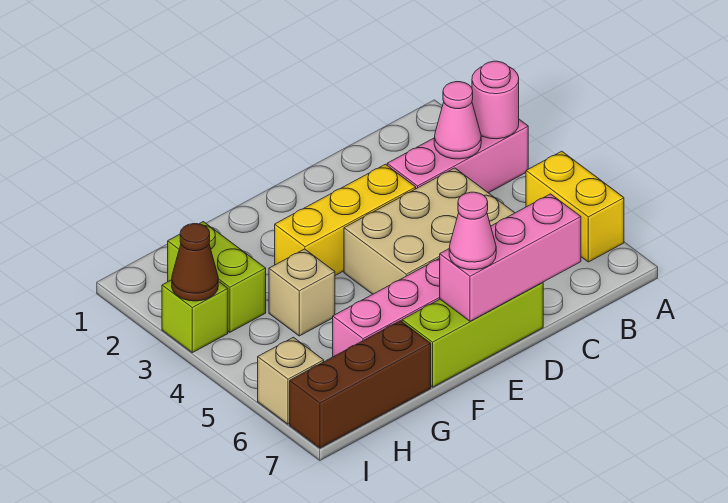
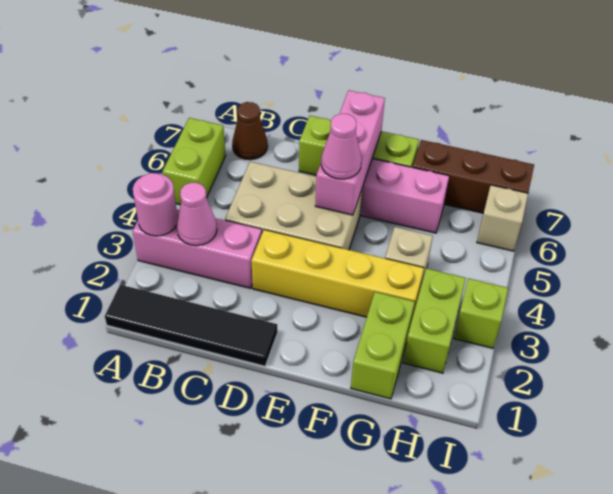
none -> black tile A1:D1 level 1
yellow brick A5:A6 level 1 -> lime brick A5:A6 level 1
pink brick C7:E7 level 2 -> pink brick E5:E7 level 2
yellow brick D3:F3 level 1 -> yellow brick D3:G3 level 1
pink cone E7 level 3 -> pink cone E5 level 3
none -> lime brick G1:G2 level 1
brown cone I3 level 2 -> brown cone B7 level 1

